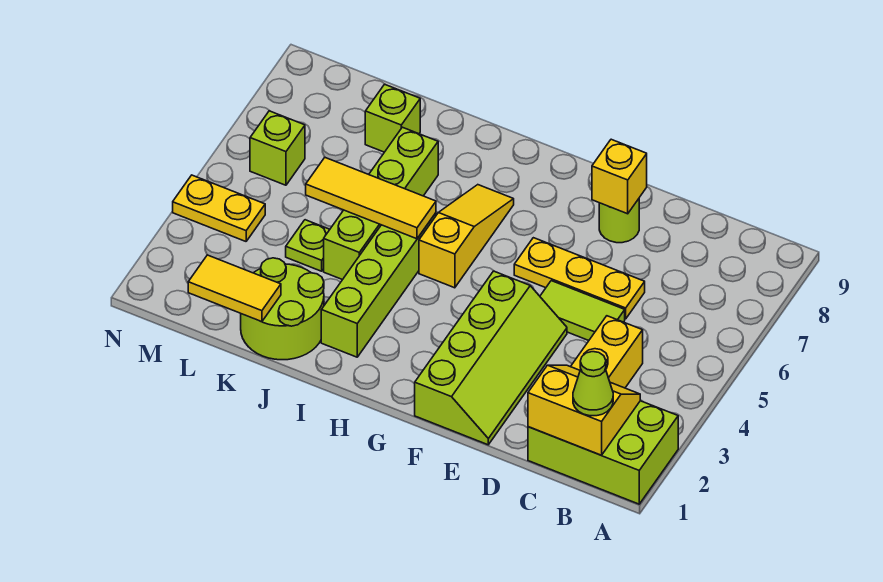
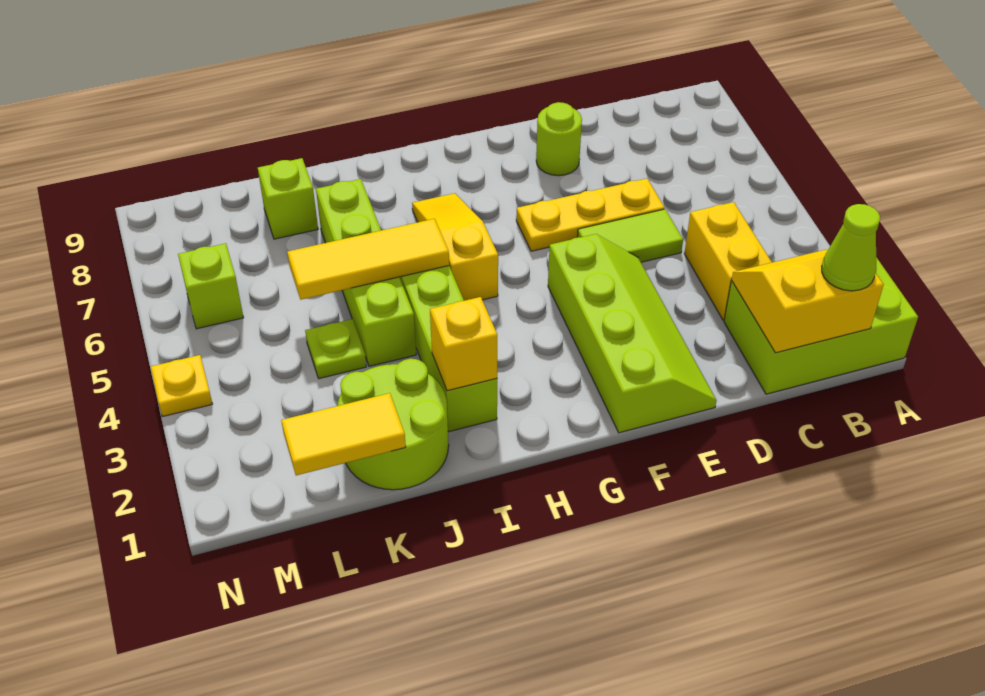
yellow brick E8 level 2 -> yellow brick I2 level 2
yellow plate M4:N4 level 1 -> yellow plate N4 level 1

